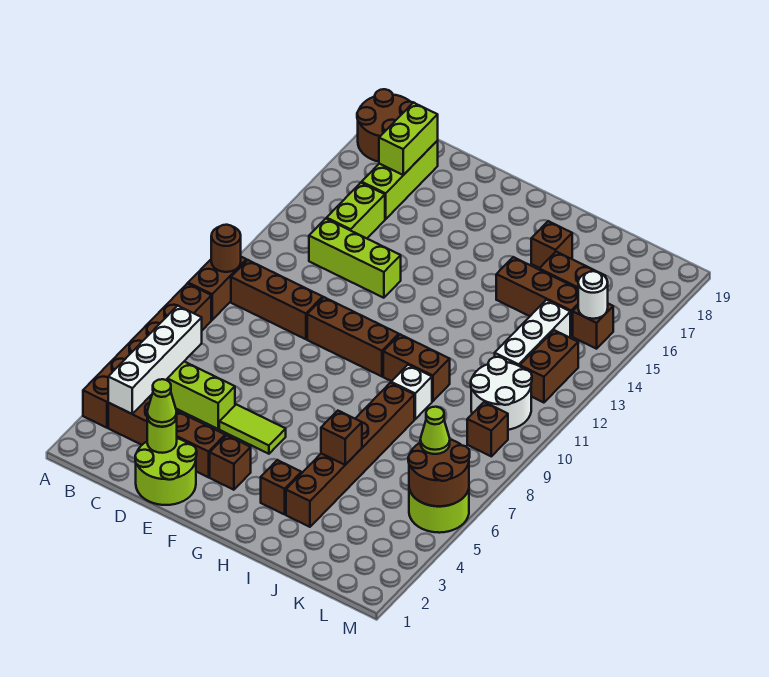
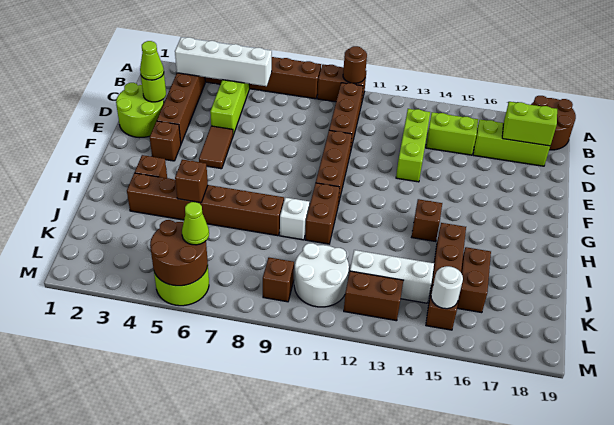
lime tile E5:F5 level 1 -> brown tile E5:F5 level 1
brown brick I17 level 1 -> brown brick H14 level 1

